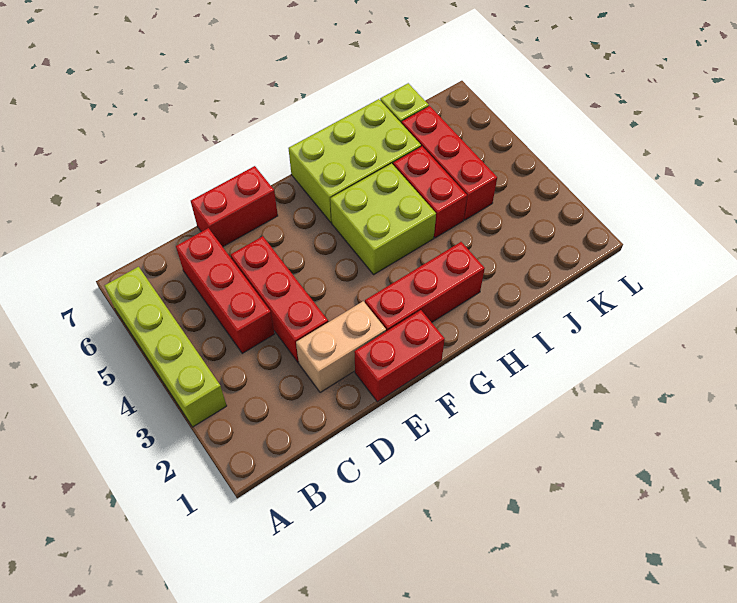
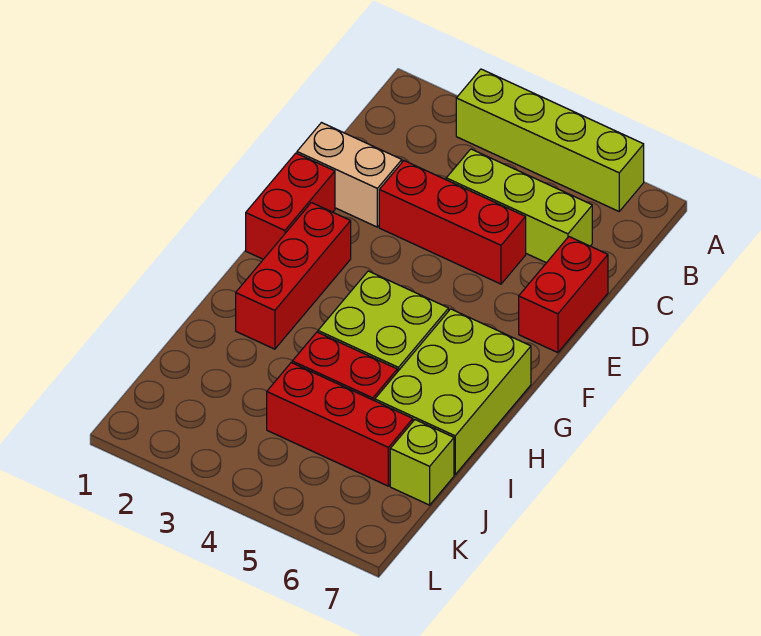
red brick C4:C6 level 1 -> lime brick C4:C6 level 1
tan brick D2:E2 level 1 -> tan brick D1:D2 level 1

